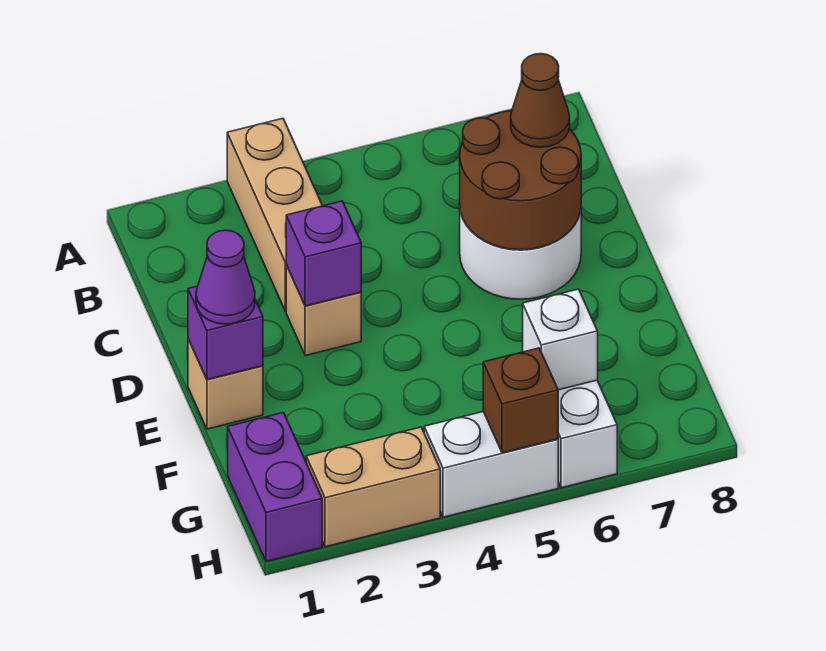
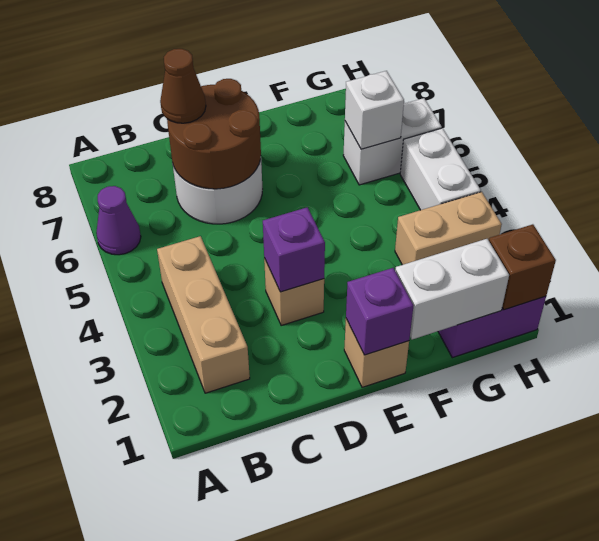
tan brick A3:C3 level 1 -> tan brick B2:B4 level 1
purple cone E1 level 3 -> purple cone A6 level 1
none -> white brick F1:G1 level 2
tan brick H2:H3 level 1 -> tan brick G3:H3 level 1
brown brick H5 level 2 -> brown brick H1 level 2

